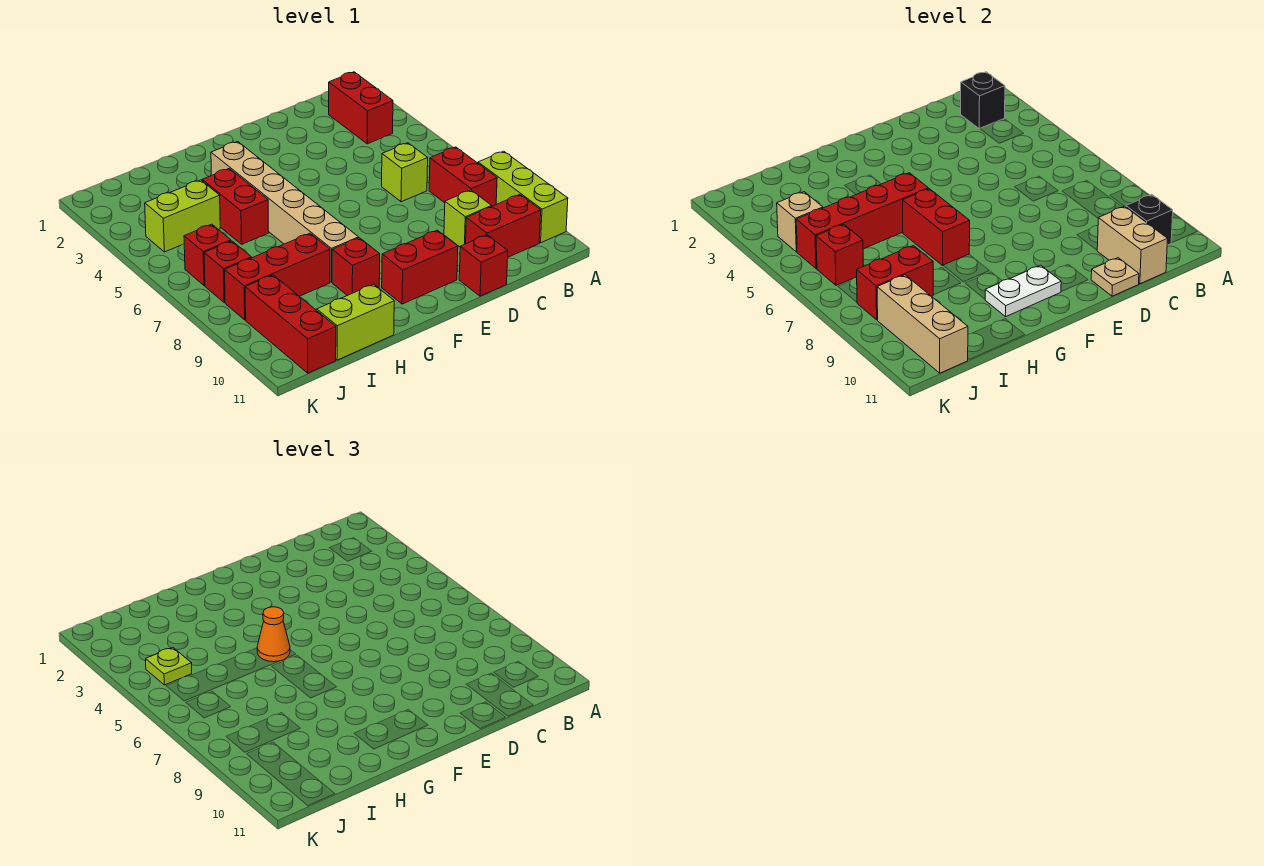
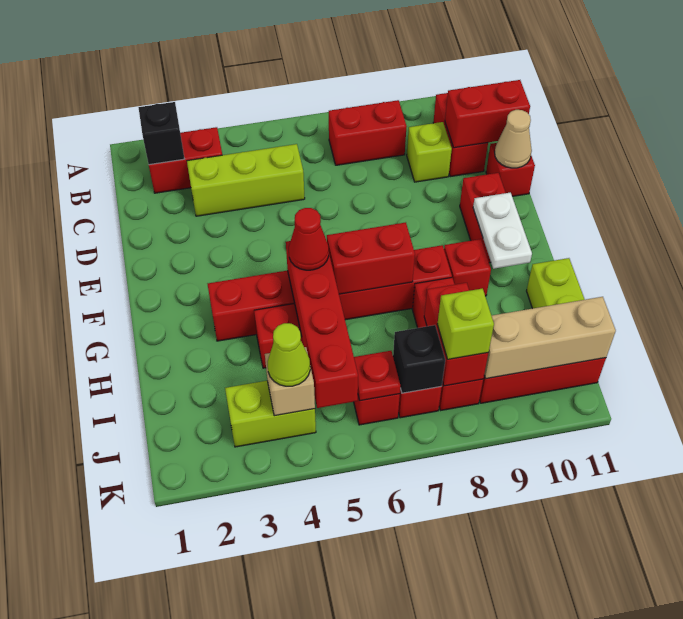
lime brick A8:A10 level 1 -> lime brick C3:C5 level 1
black brick B10 level 2 -> black brick J7 level 2
lime brick C6 level 1 -> lime brick J8 level 3
tan brick C10:C11 level 2 -> red brick C10:C11 level 2
tan plate D11 level 2 -> tan cone D11 level 2
tan brick G3:G8 level 1 -> red brick G3:G8 level 1
orange cone G5 level 3 -> red cone G5 level 3
lime brick I4:J4 level 1 -> lime brick J3:J4 level 1
lime plate J4 level 3 -> lime cone J4 level 3
red brick J6 level 2 -> red plate J6 level 2

